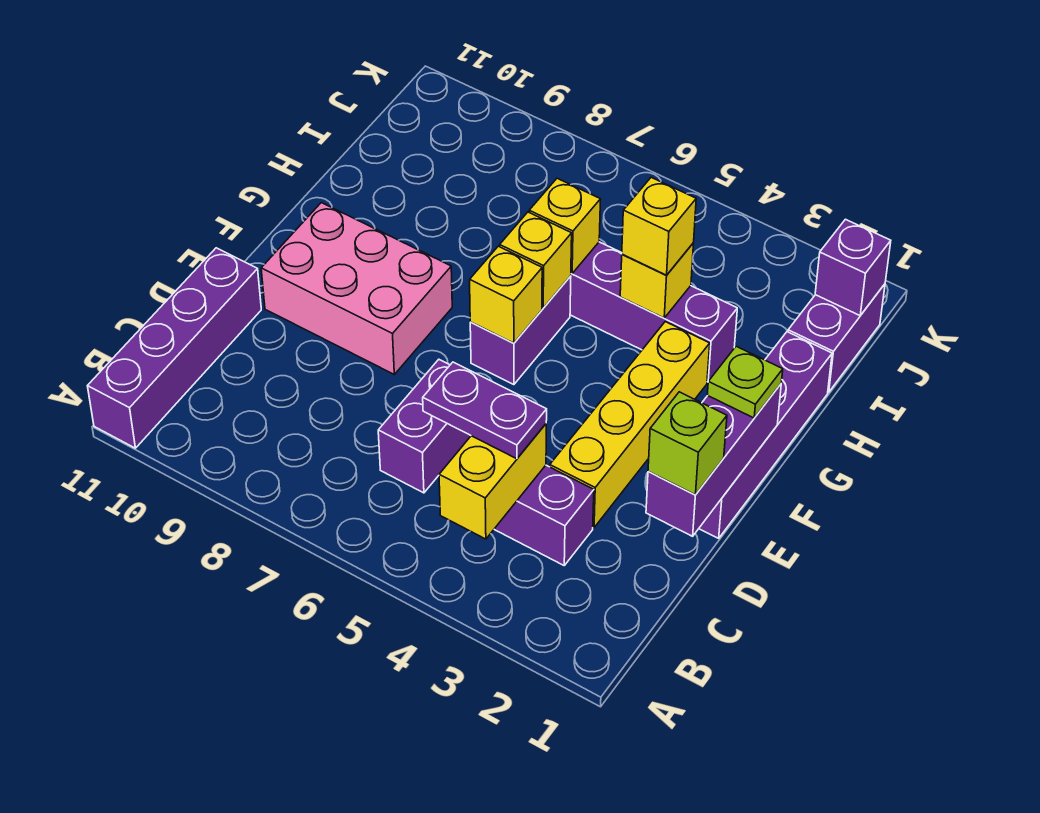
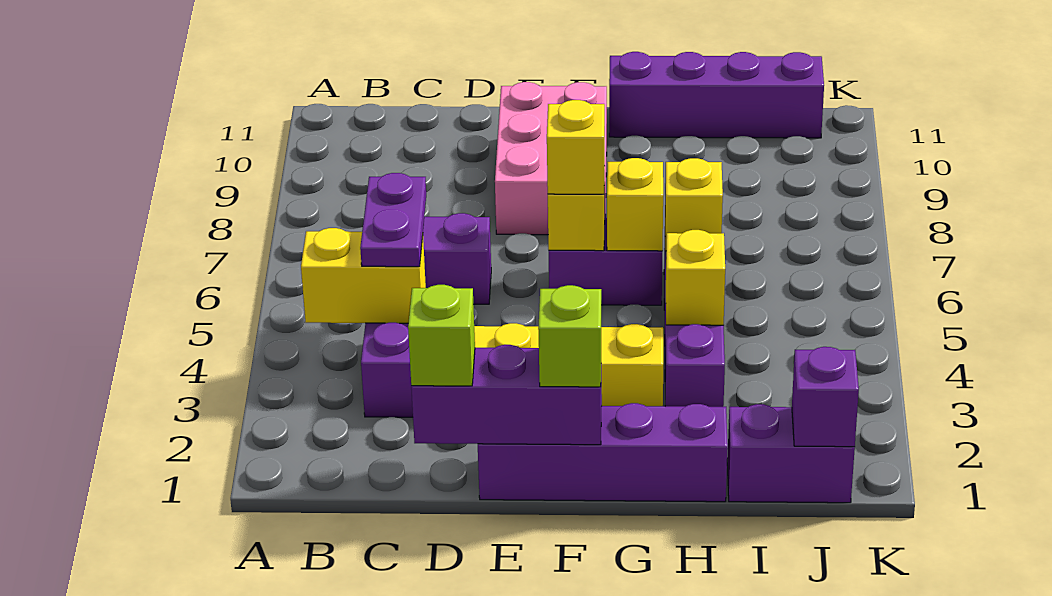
purple brick A11:D11 level 1 -> purple brick G11:J11 level 1
lime plate F1 level 3 -> lime brick F1 level 3
yellow brick H4 level 3 -> yellow brick F6 level 3

